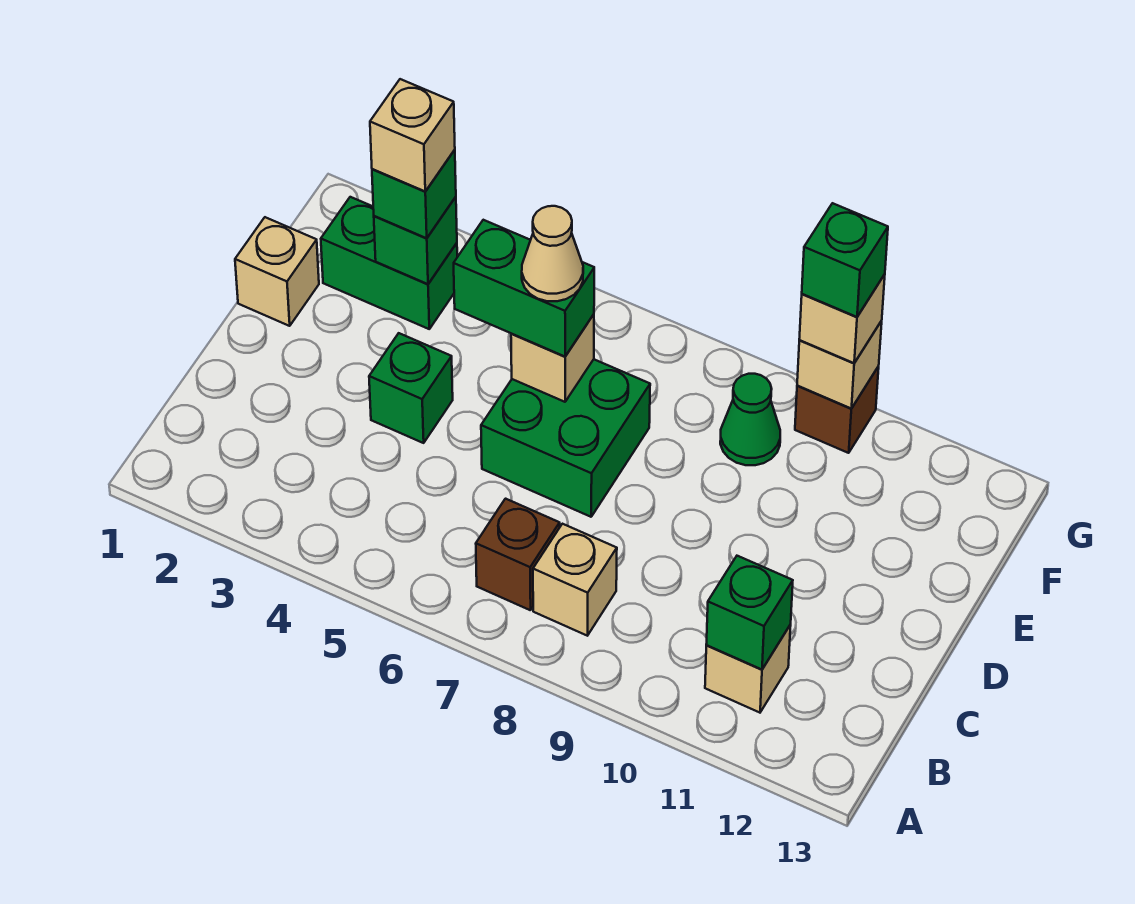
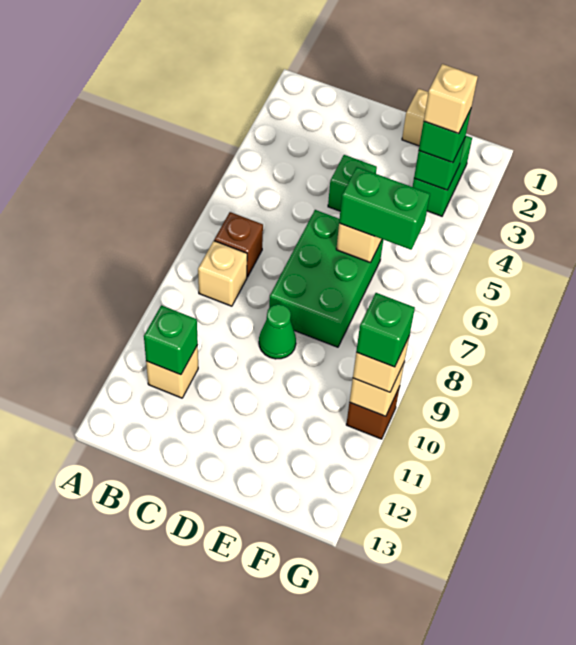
green brick D6:E7 level 1 -> green brick D6:E8 level 1
green brick E5:E6 level 3 -> green brick E6:F6 level 3
tan cone E6 level 4 -> none
green cone F9 level 1 -> green cone D9 level 1

